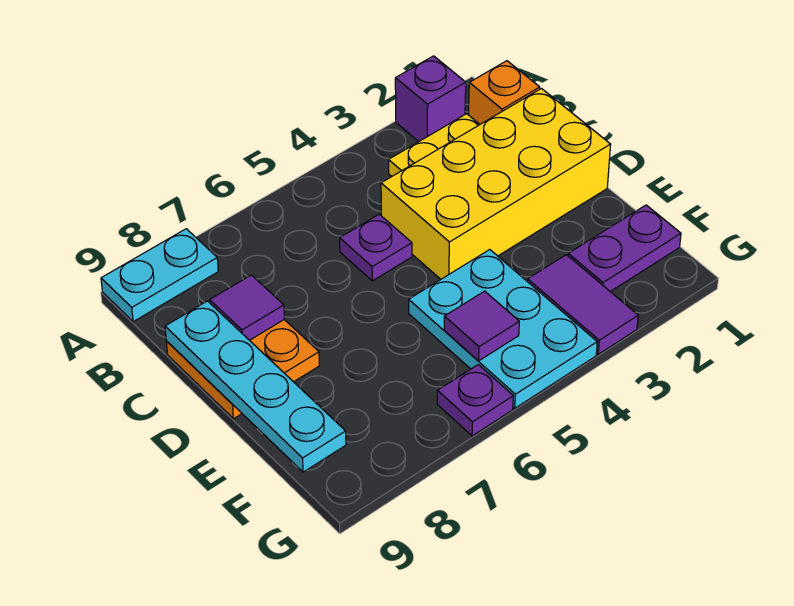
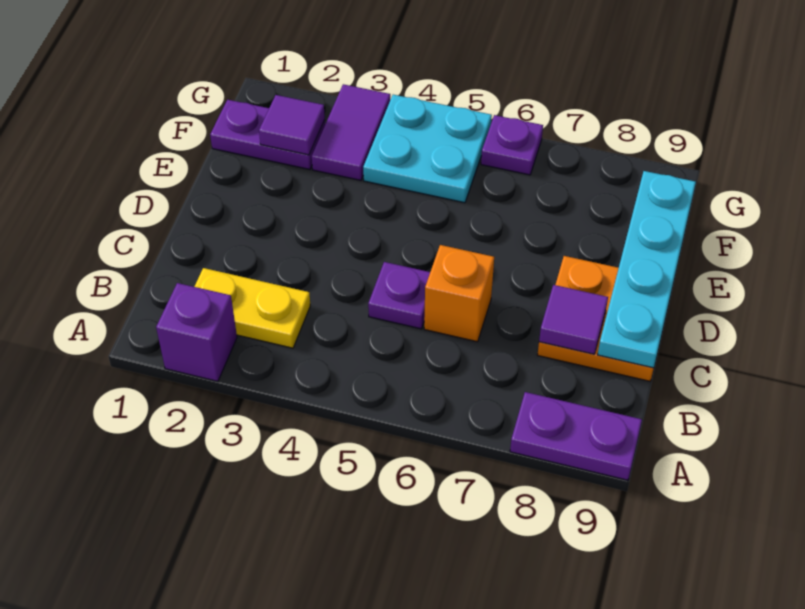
cyan plate A8:A9 level 1 -> purple plate A8:A9 level 1
orange brick B1 level 1 -> orange brick C6 level 1
yellow brick C1:D4 level 1 -> none
cyan plate E4:G5 level 1 -> cyan plate F4:G5 level 1
purple tile F5 level 2 -> purple tile F2 level 2

